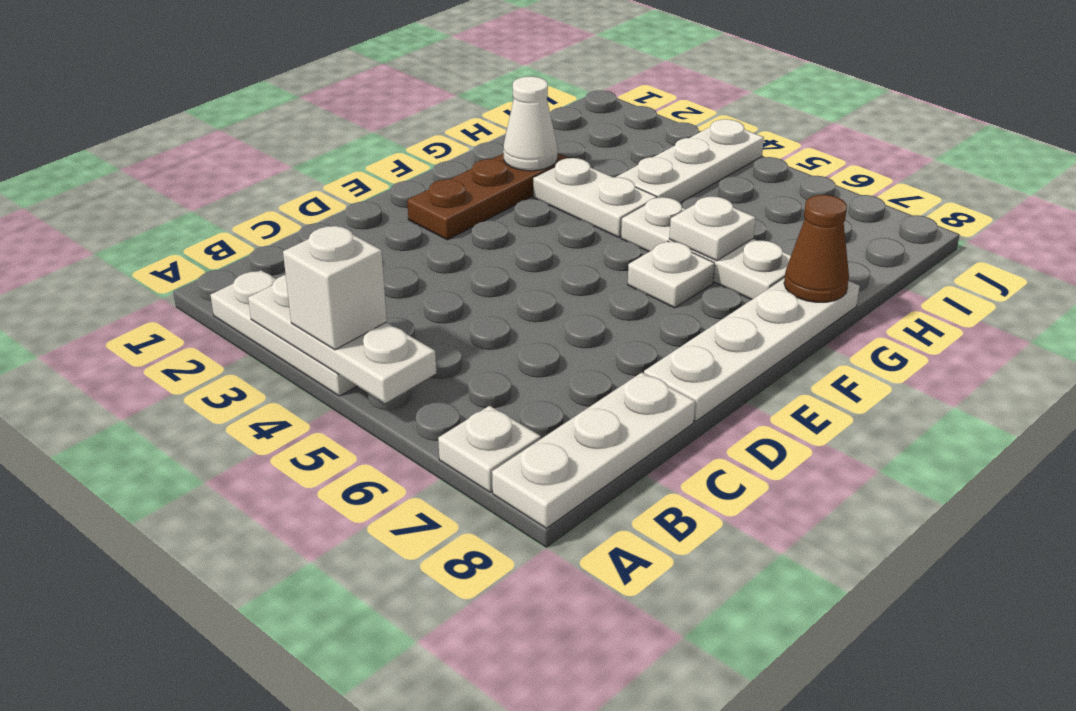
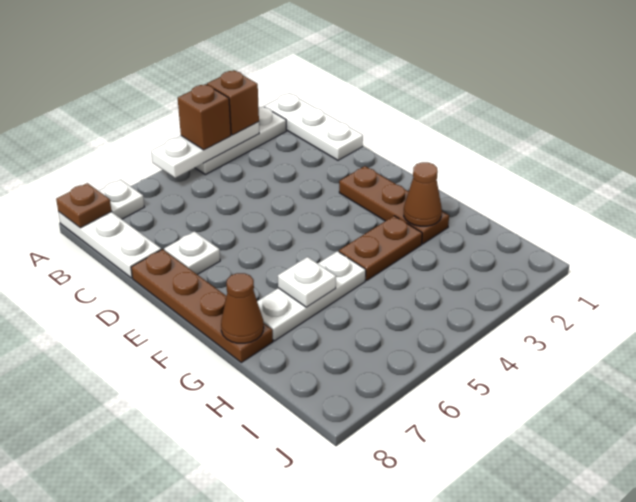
none -> brown brick A3 level 3
white brick A4 level 3 -> brown brick A4 level 3
none -> brown plate A8 level 2
white plate D8:G8 level 1 -> brown plate D8:G8 level 1
white plate F6 level 1 -> white plate D7 level 1
white cone G2 level 2 -> brown cone G2 level 2
white plate G3:G4 level 1 -> brown plate G3:G4 level 1
white plate H4:J4 level 1 -> white plate A1:C1 level 1

